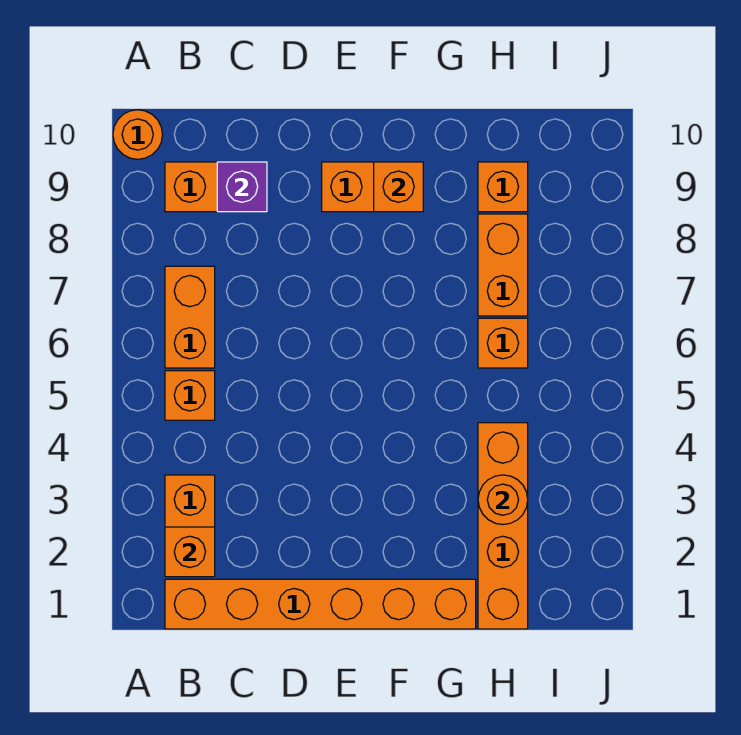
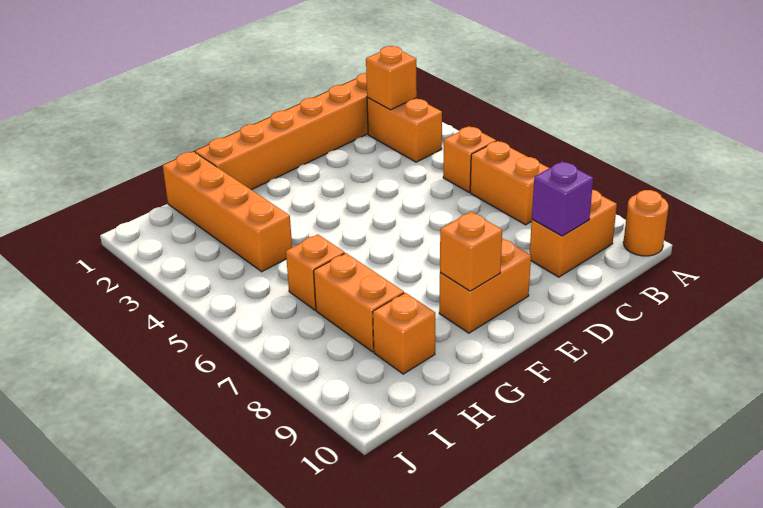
orange round brick H3 level 2 -> none

